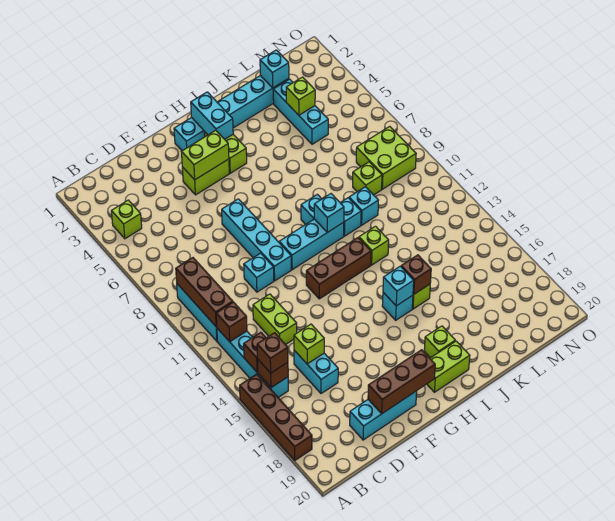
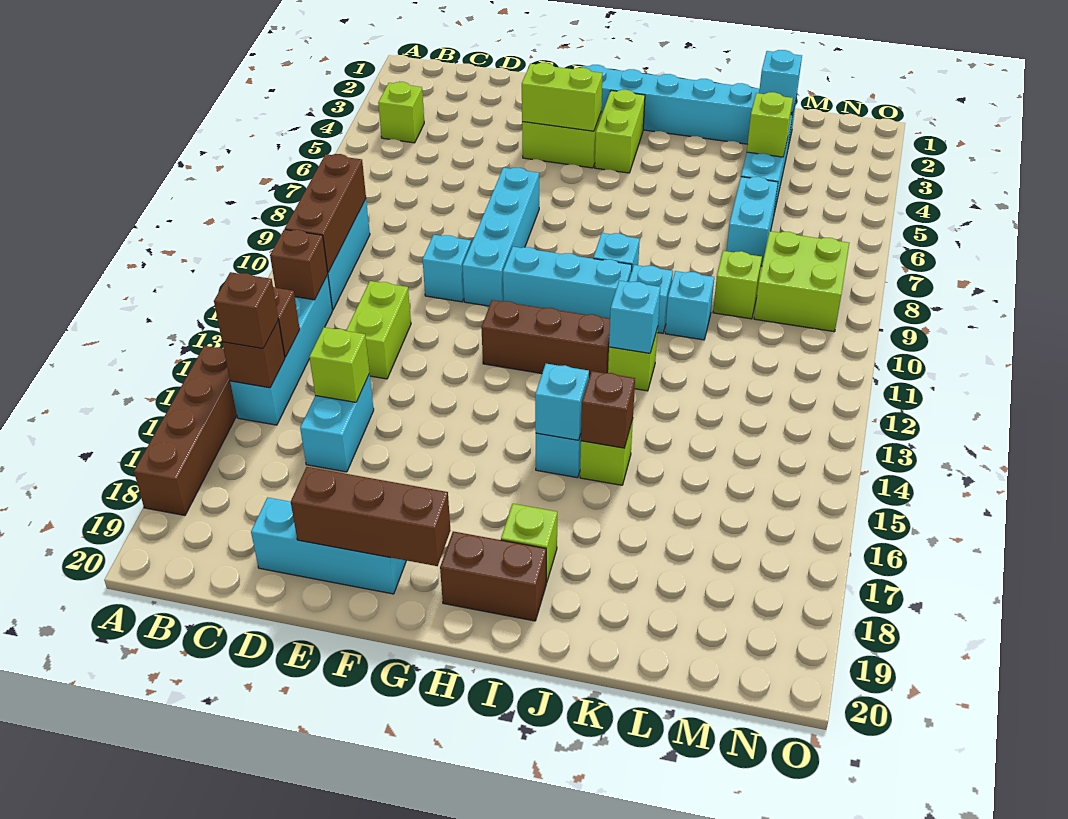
cyan brick H2:H3 level 2 -> cyan brick L6:L7 level 1
lime brick H19:I19 level 1 -> brown brick H19:I19 level 1
cyan brick I10 level 2 -> cyan brick J12 level 2

